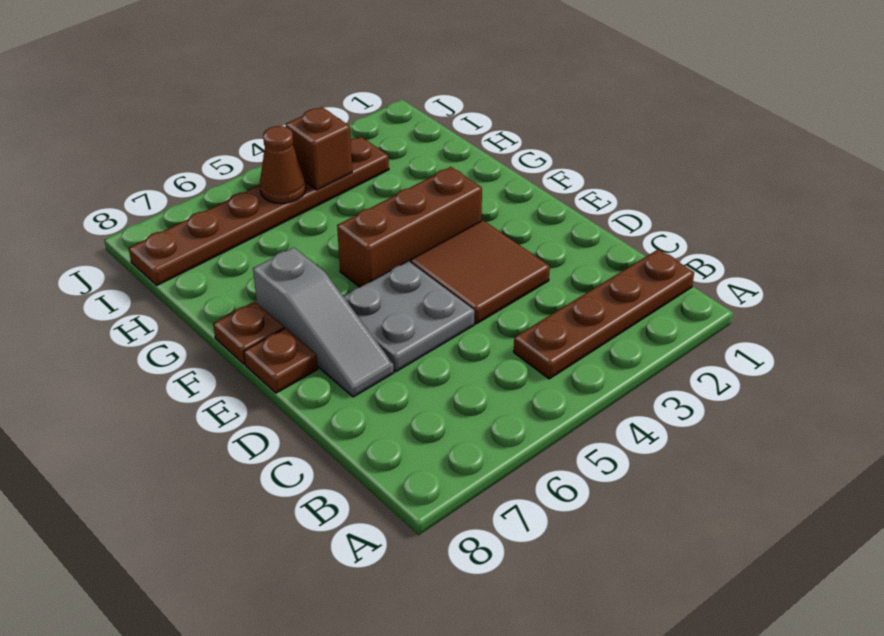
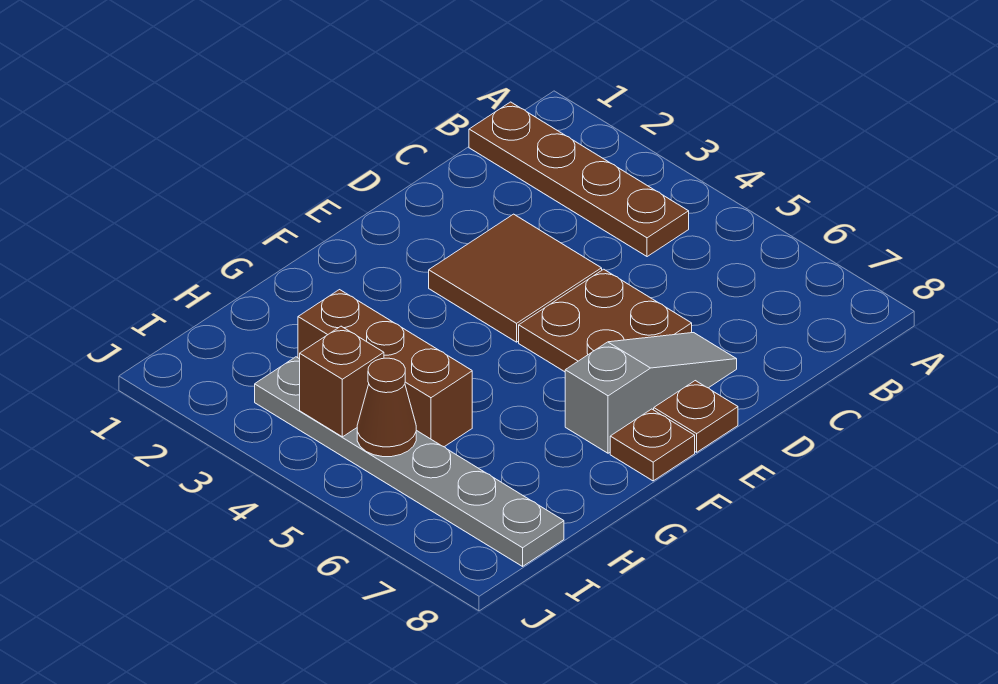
grey plate D5:E6 level 1 -> brown plate D5:E6 level 1
brown brick F3:F5 level 1 -> brown brick H3:H5 level 1
brown plate I3:I8 level 1 -> grey plate I3:I8 level 1

